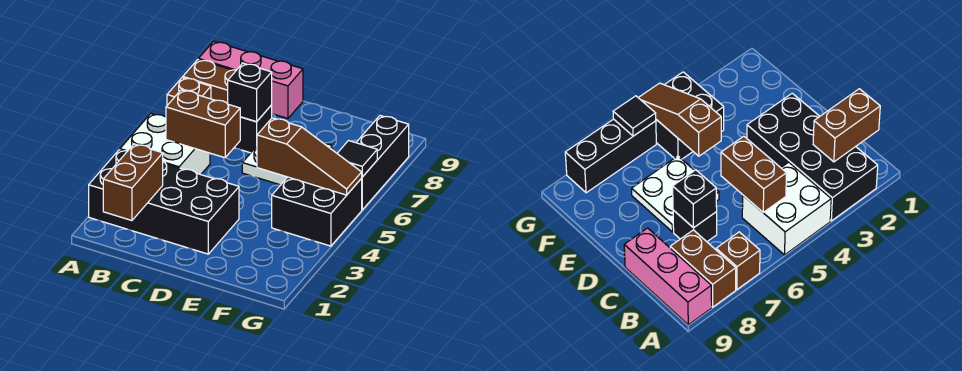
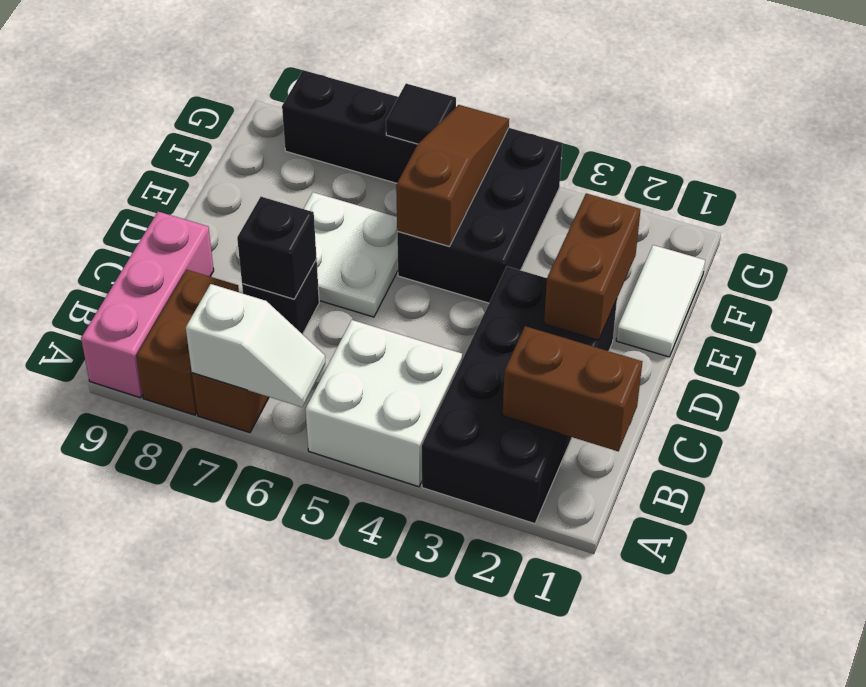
none -> white slope A6:A7 level 2 top 7
brown brick B5:C5 level 2 -> brown brick D2:E2 level 2
none -> white tile E1:F1 level 1
black brick F4:G5 level 1 -> black brick E4:G5 level 1

